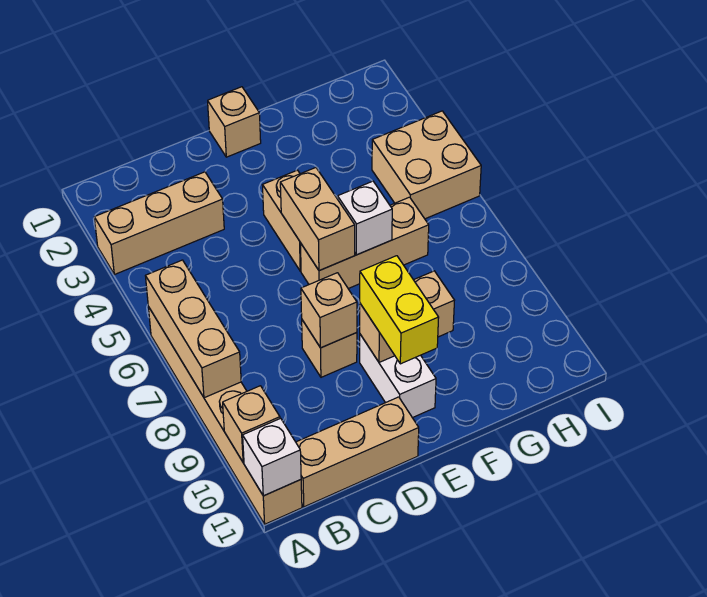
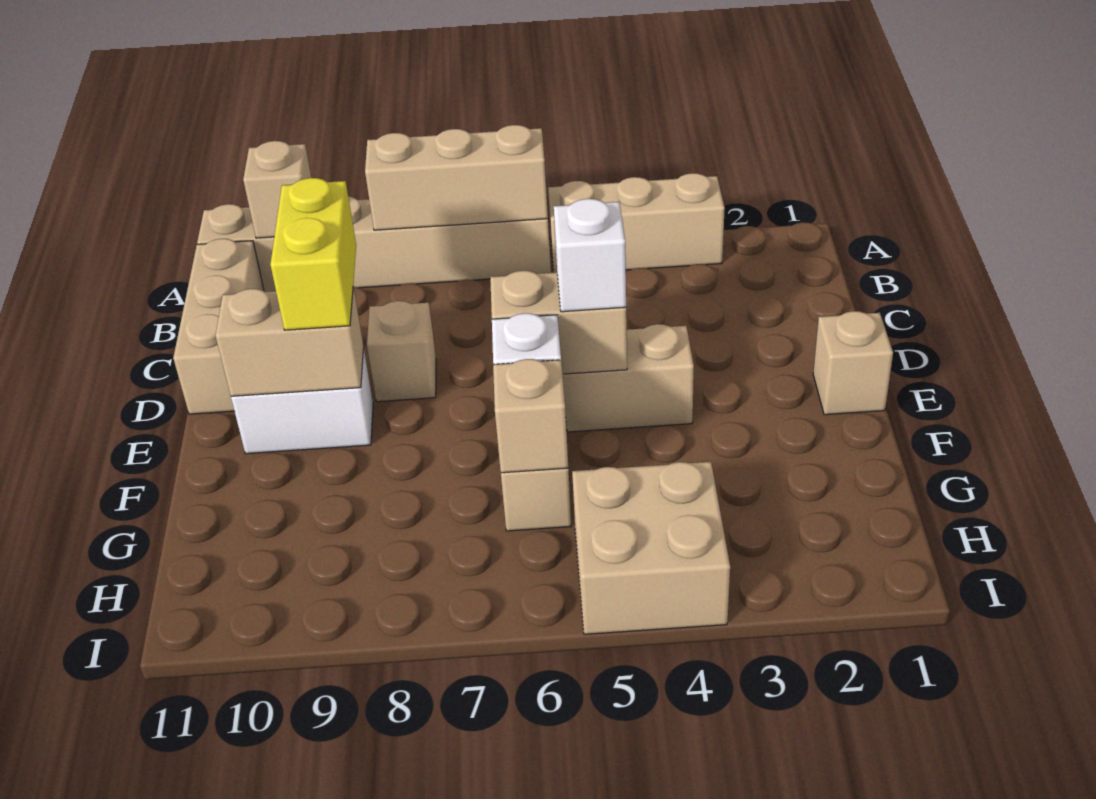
tan brick A3:C3 level 1 -> tan brick A3:A5 level 1
white brick A11 level 2 -> white brick E5 level 3
tan brick D8 level 2 -> tan brick G6 level 2
tan brick E9:F9 level 2 -> tan brick E9:E10 level 2
yellow brick E9:E10 level 3 -> yellow brick D9:E9 level 3

